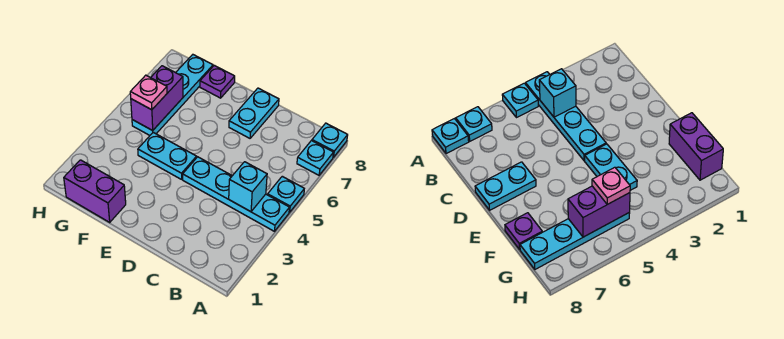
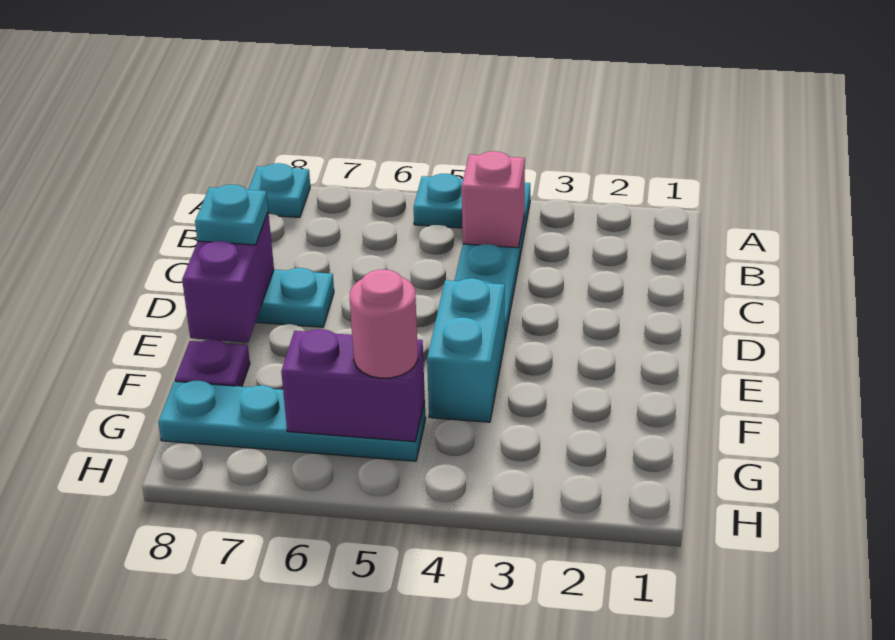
cyan plate A7 level 1 -> cyan plate D8 level 3
cyan brick B4 level 2 -> pink brick B4 level 2
cyan plate E4:F4 level 1 -> cyan brick E4:F4 level 1
purple brick F1:G1 level 1 -> purple brick D8:E8 level 2
pink plate G5 level 3 -> pink round brick G5 level 3

